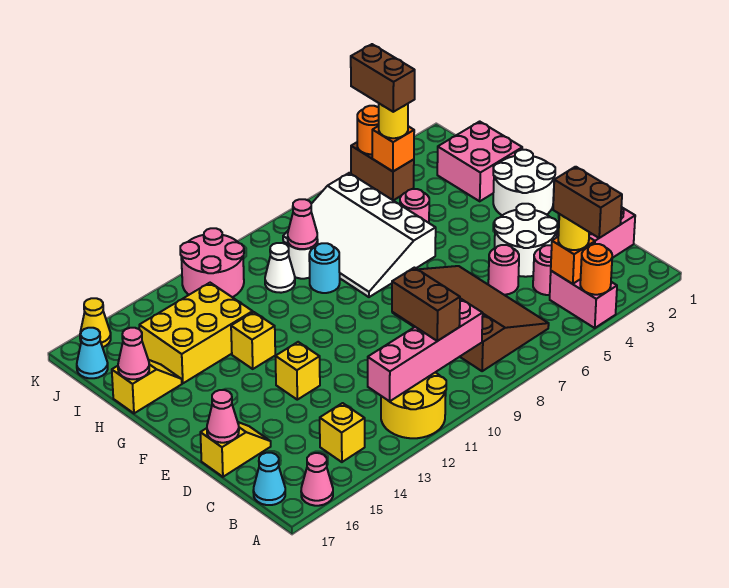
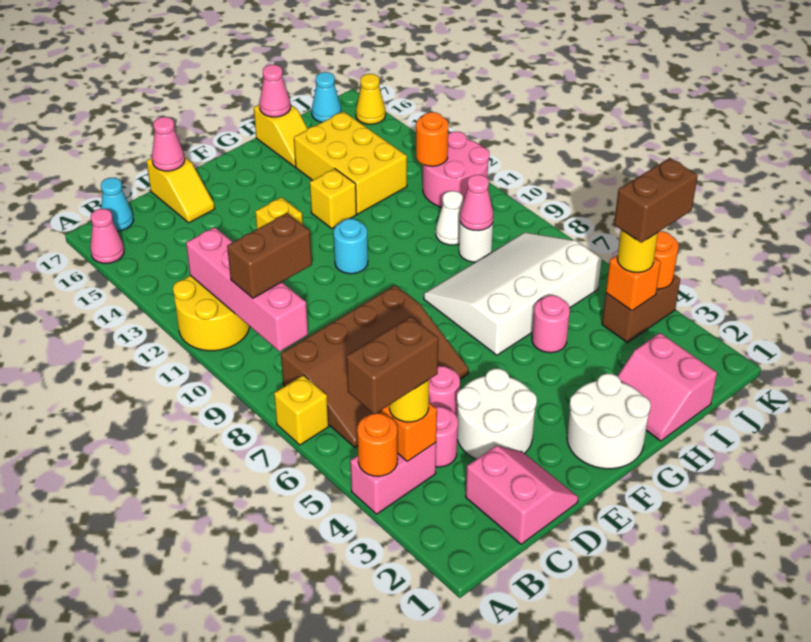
yellow brick B14 level 1 -> yellow brick A7 level 1
pink brick H1:I2 level 1 -> pink slope H1:I2 level 1 top I
cyan round brick H9 level 1 -> cyan round brick F11 level 1
none -> orange round brick J12 level 2

